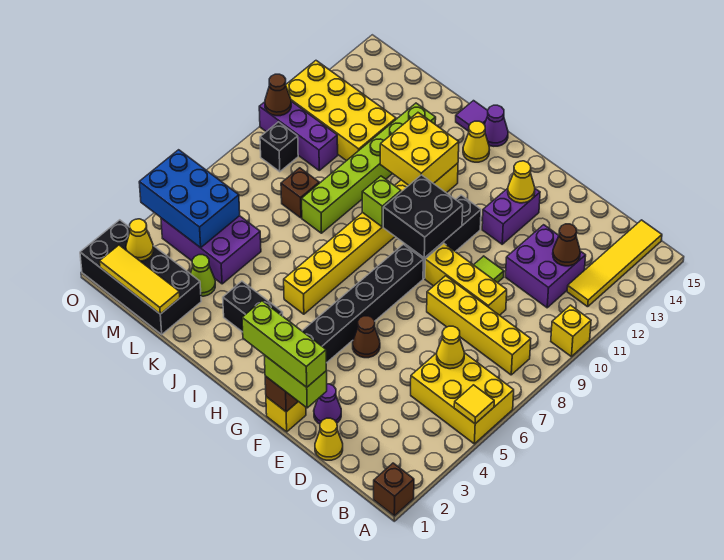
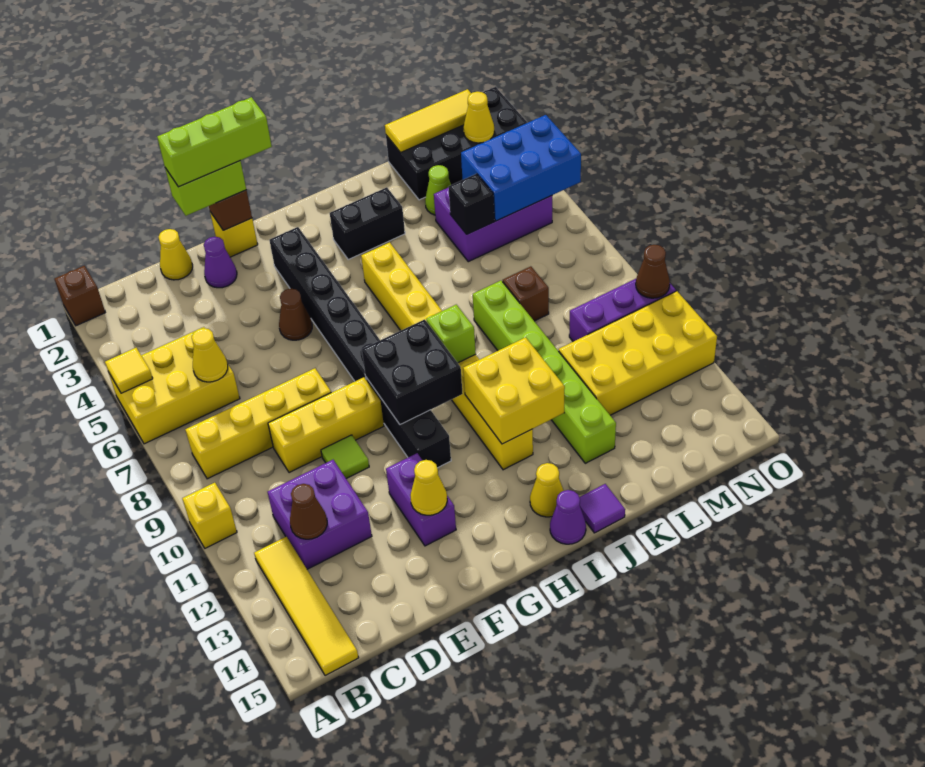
black brick N9 level 1 -> black brick L5 level 2

